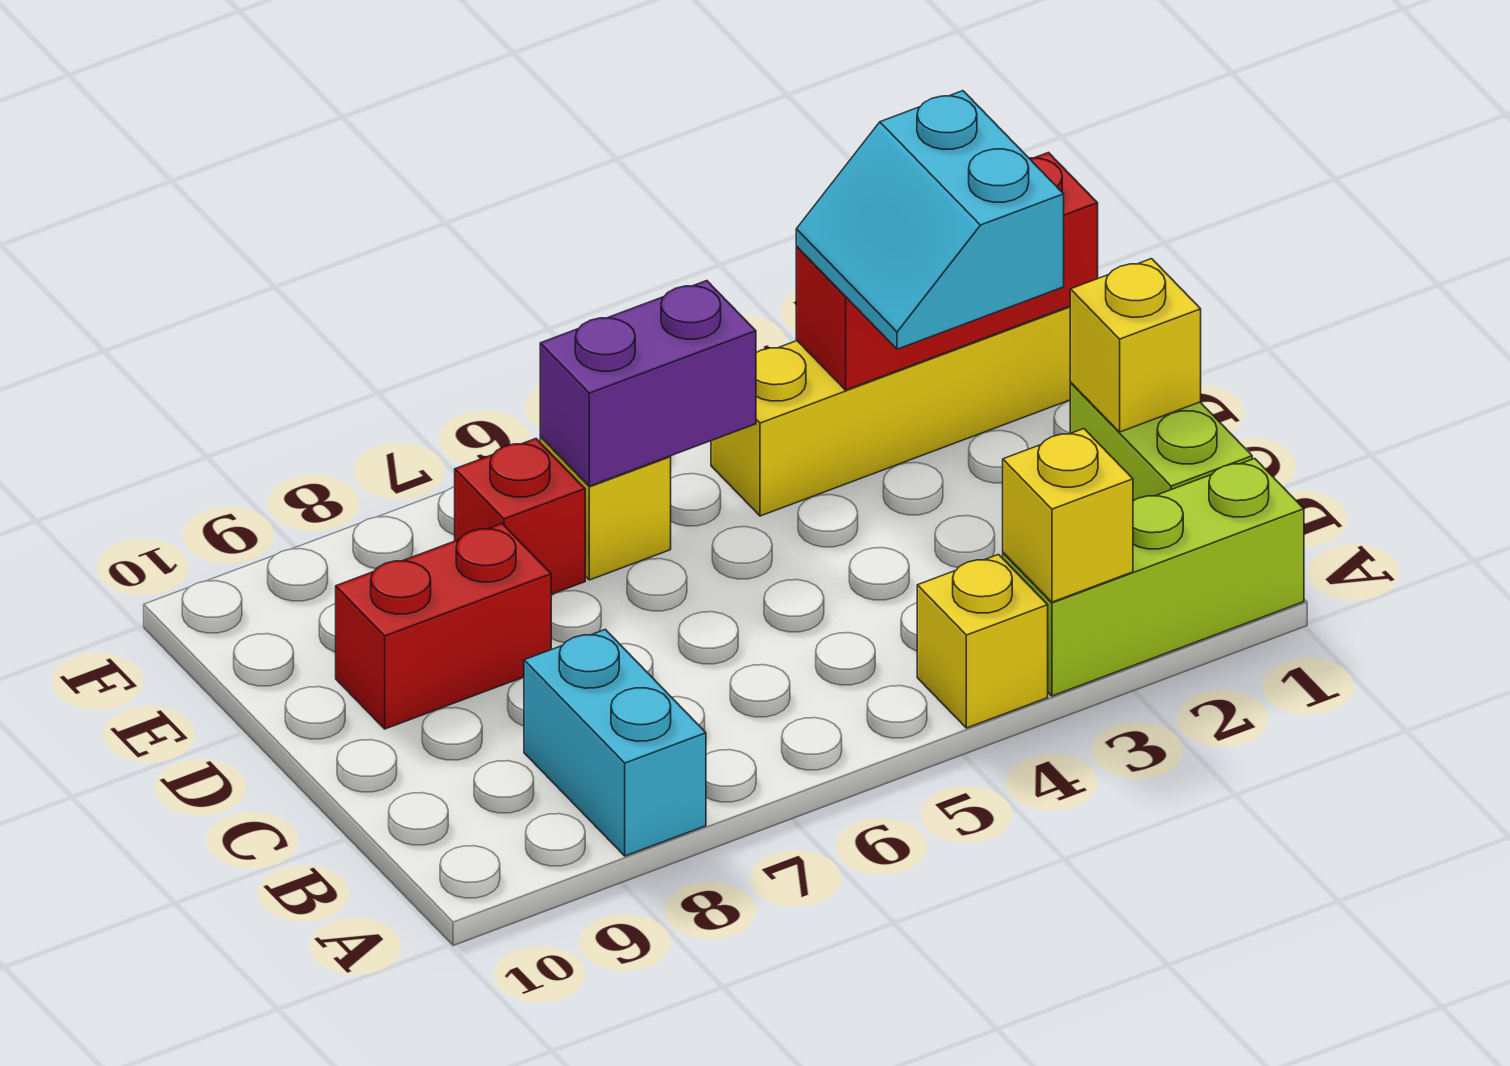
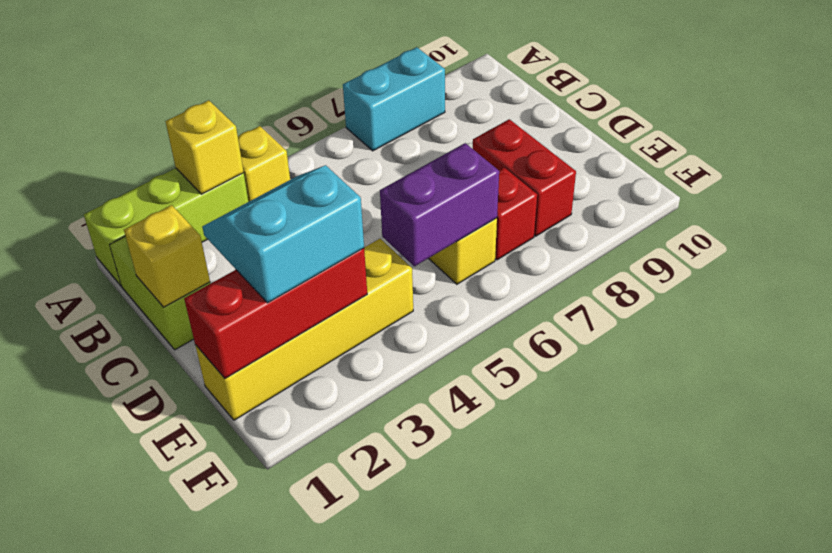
cyan brick A8:B8 level 1 -> cyan brick A7:A8 level 1
cyan slope D2:E3 level 3 top 2 -> cyan slope D2:E3 level 3 top E
red brick D8:D9 level 1 -> red brick D8:E8 level 1

